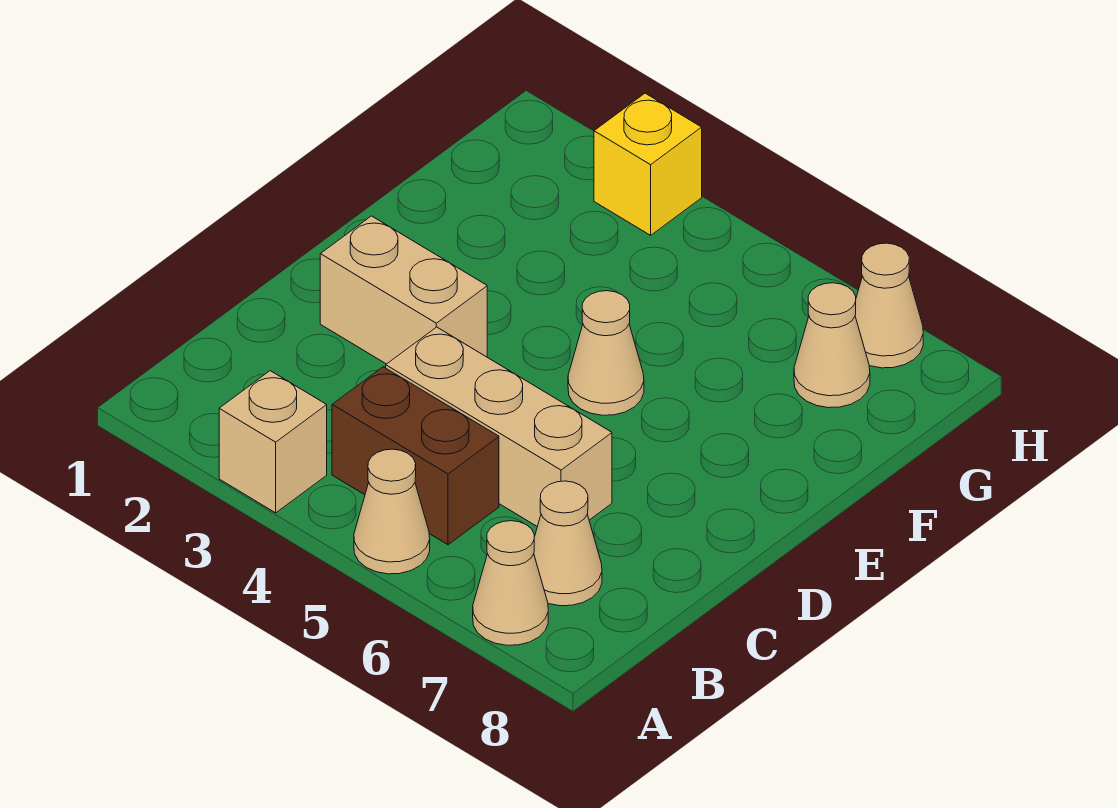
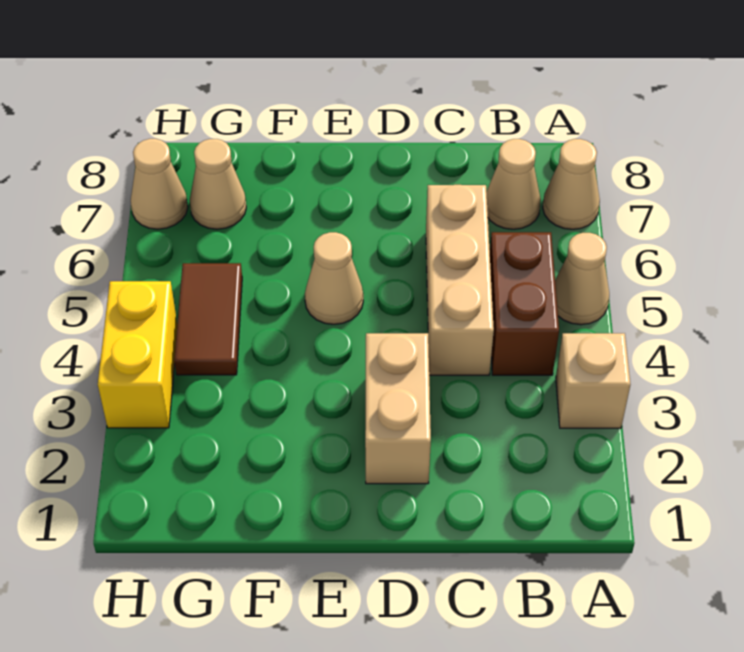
none -> brown tile G4:G5 level 1
yellow brick H3 level 1 -> yellow brick H3:H4 level 1

